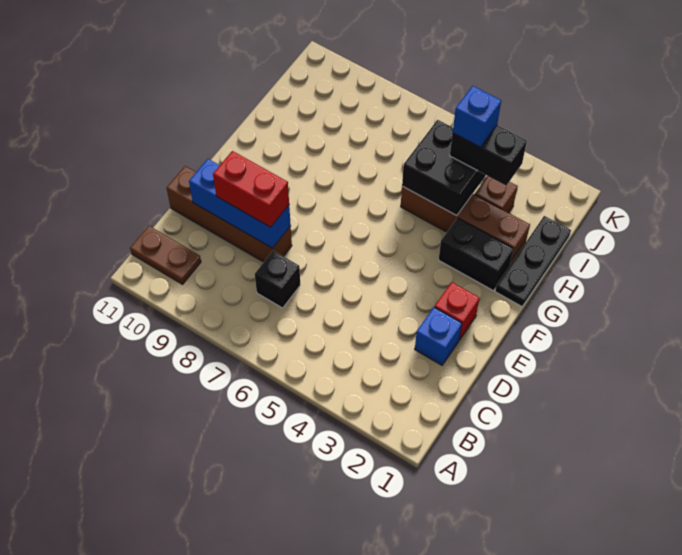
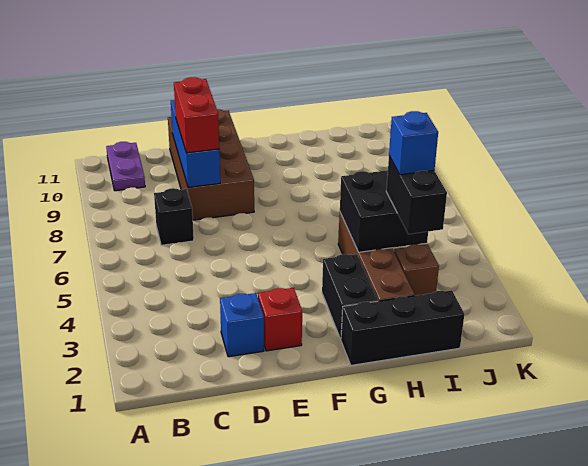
brown plate B10:B11 level 1 -> purple plate B10:B11 level 1
brown brick D8:D11 level 1 -> brown brick D8:E11 level 1
black plate G1:I1 level 1 -> black brick G1:I1 level 1

